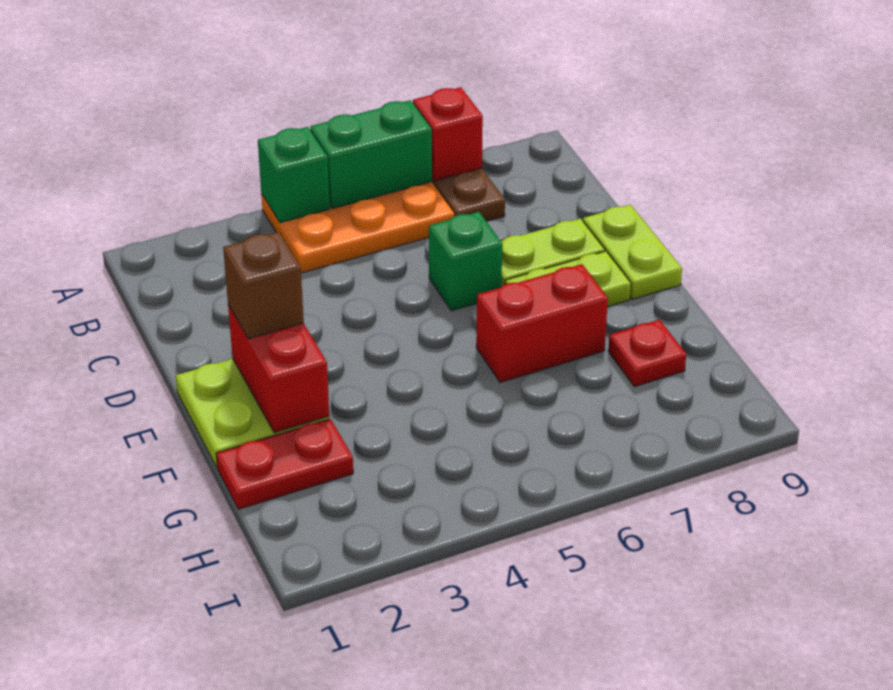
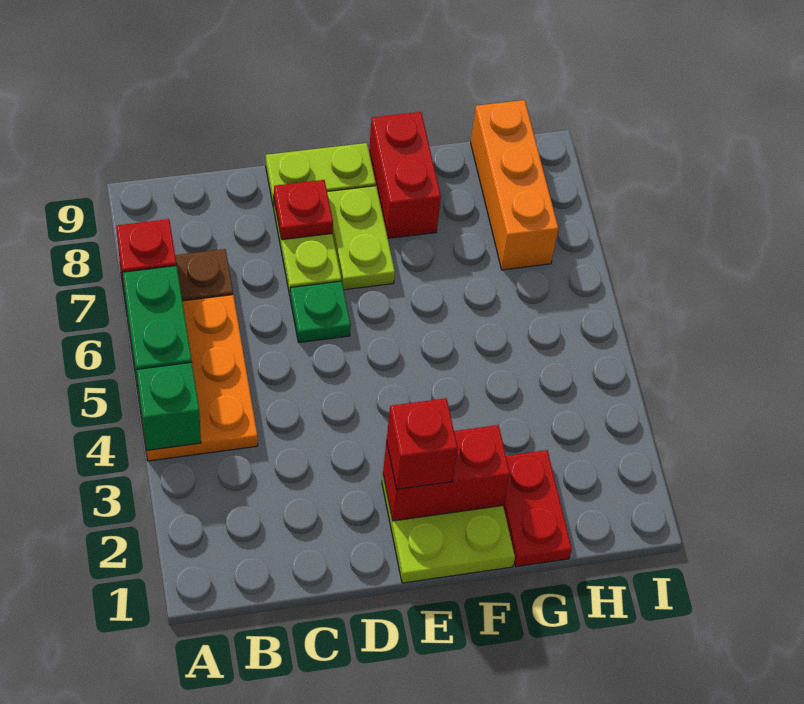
green brick D6 level 1 -> green plate D6 level 1
brown brick E2 level 3 -> red brick E2 level 3
red brick F6:F7 level 1 -> red brick F8:F9 level 1
red plate G8 level 1 -> red plate D8 level 2
none -> orange brick H7:H9 level 1

